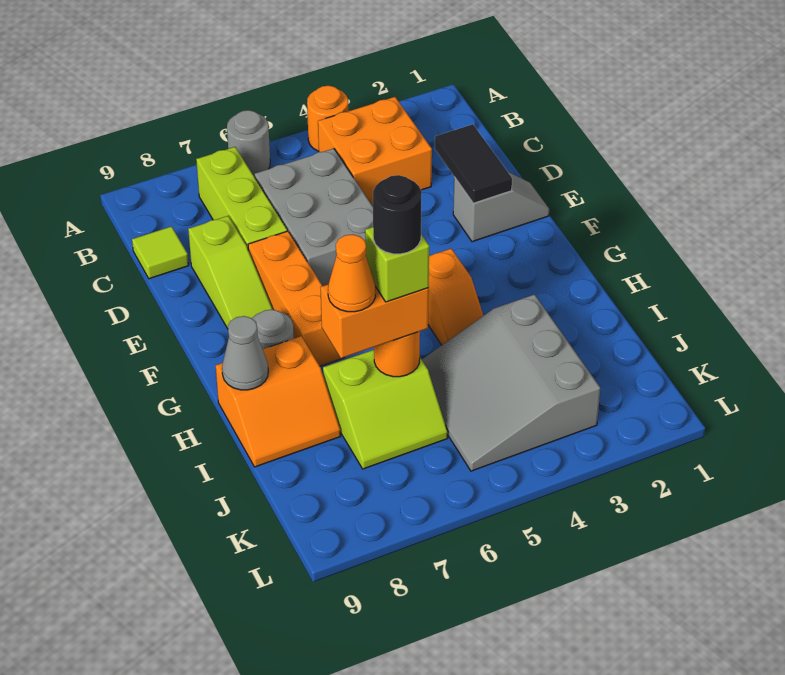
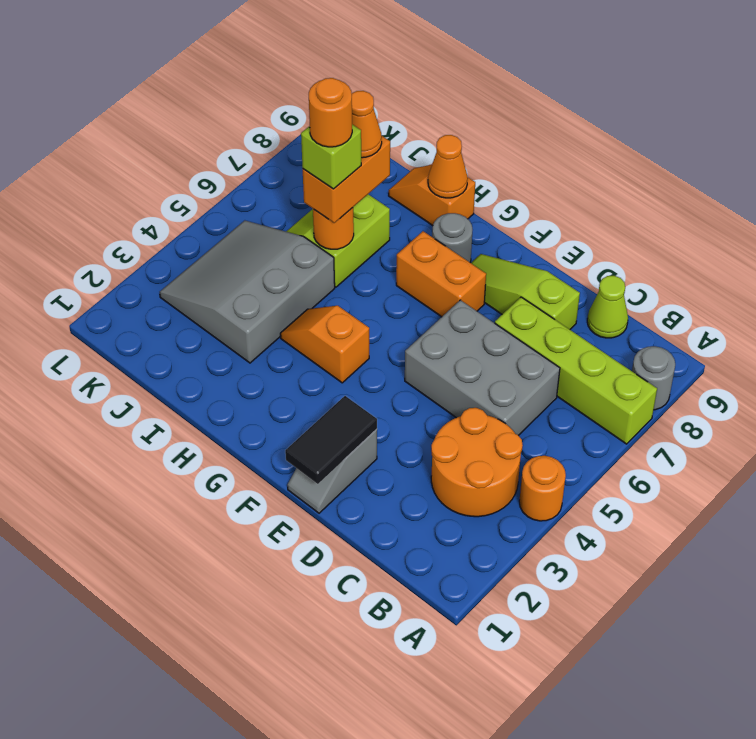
grey round brick A6 level 1 -> grey round brick A8 level 1
orange brick B3:C4 level 1 -> orange round brick B3:C4 level 1
lime brick B7:D7 level 1 -> lime brick A7:D7 level 1
lime tile C9 level 1 -> lime cone C9 level 1
black tile D2:E2 level 2 -> black tile E1:E2 level 2
orange brick E7:G7 level 1 -> orange brick F7:G7 level 1
orange slope H8:I9 level 1 top H -> orange slope H9:I9 level 1 top H
grey cone H9 level 2 -> orange cone H9 level 2
grey slope I3:K5 level 1 top 3 -> grey slope I3:K5 level 1 top I
black round brick I6 level 5 -> orange round brick I6 level 5

